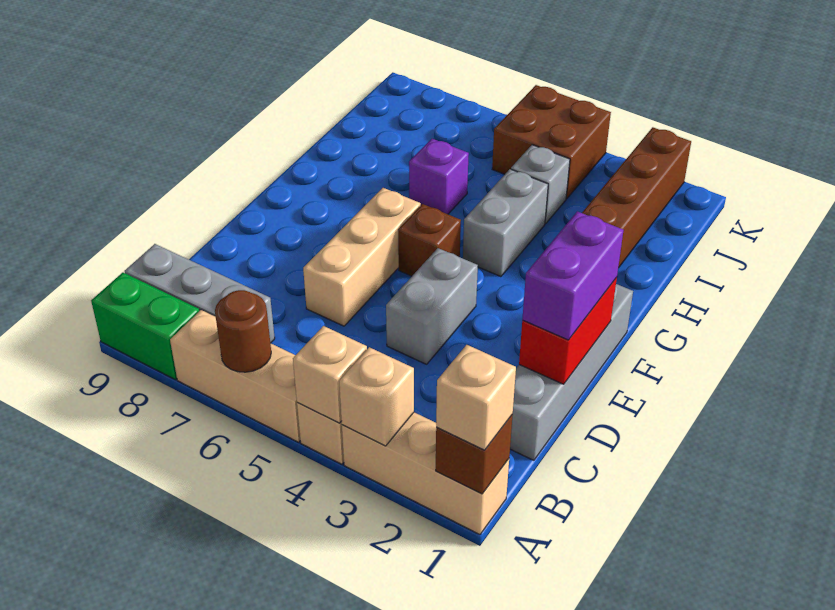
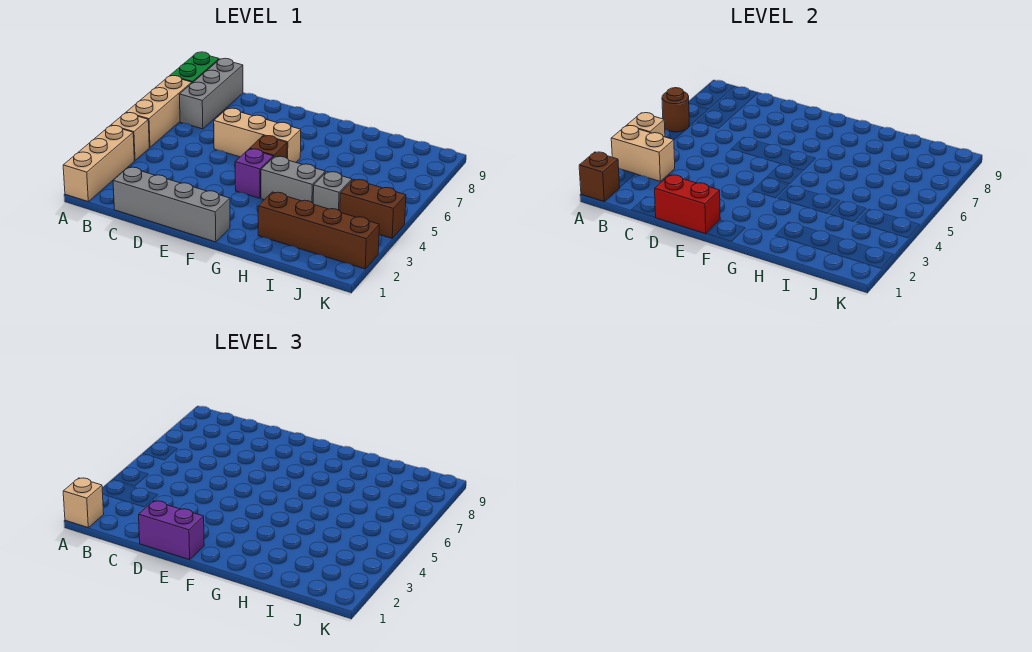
tan brick A3 level 2 -> tan brick A3:B3 level 2
grey brick D4:E4 level 1 -> none
purple brick H6 level 1 -> purple brick F4 level 1
brown brick J4:K5 level 1 -> brown brick J4:K4 level 1

